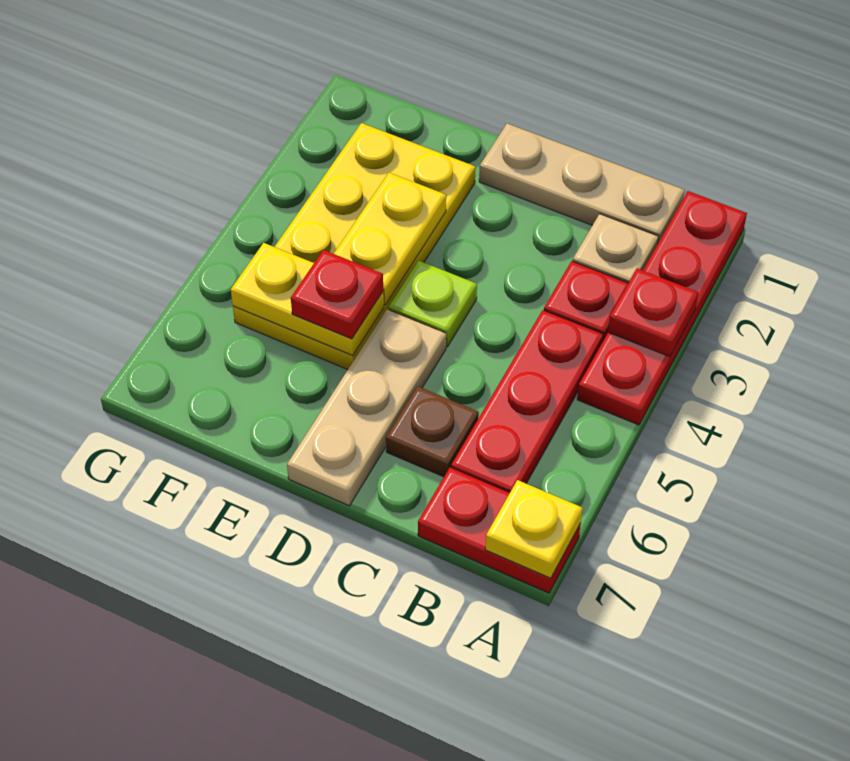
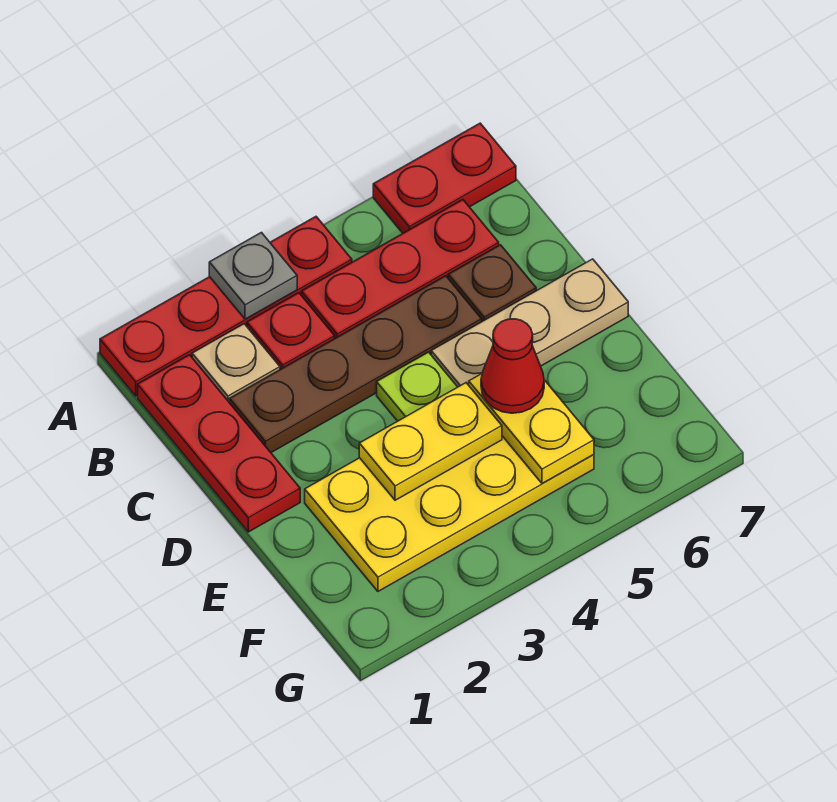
red plate A3 level 2 -> grey plate A3 level 2
red plate A7:B7 level 1 -> red plate A6:A7 level 1
yellow plate A7 level 2 -> none
tan plate B1:D1 level 1 -> red plate B1:D1 level 1
none -> brown plate C2:C5 level 1
red plate E5 level 3 -> red cone E5 level 3

